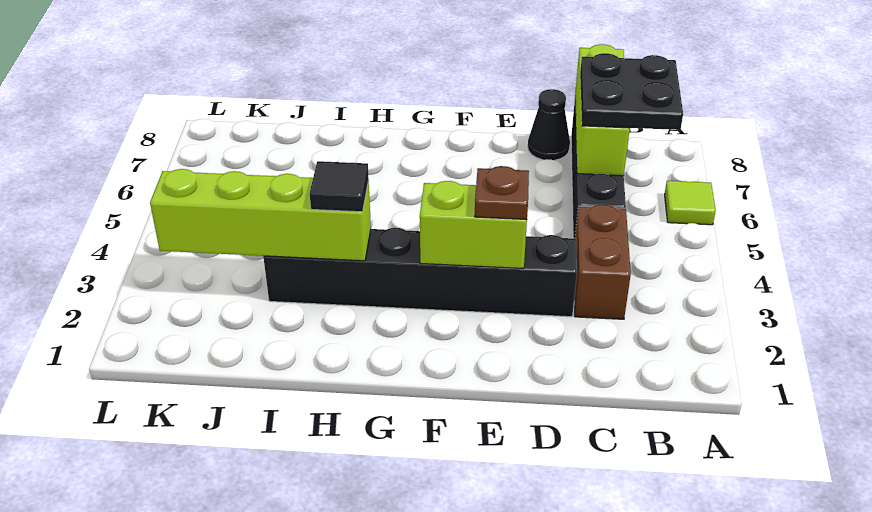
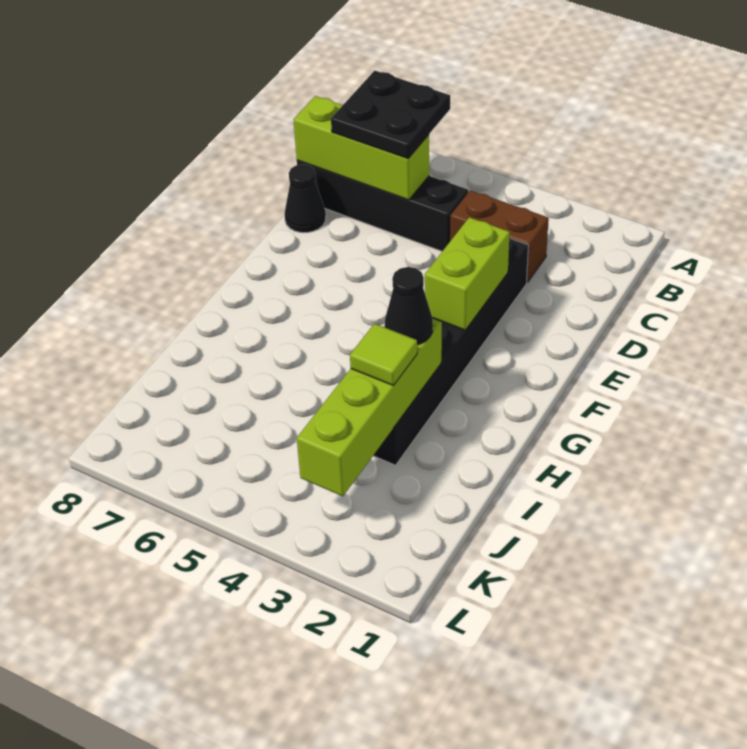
lime tile A6 level 1 -> lime tile I3 level 3
brown plate E3 level 3 -> none
black tile H3 level 3 -> black cone H3 level 3

